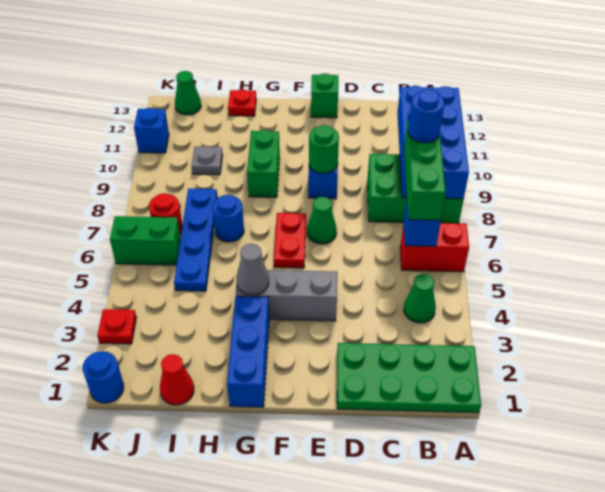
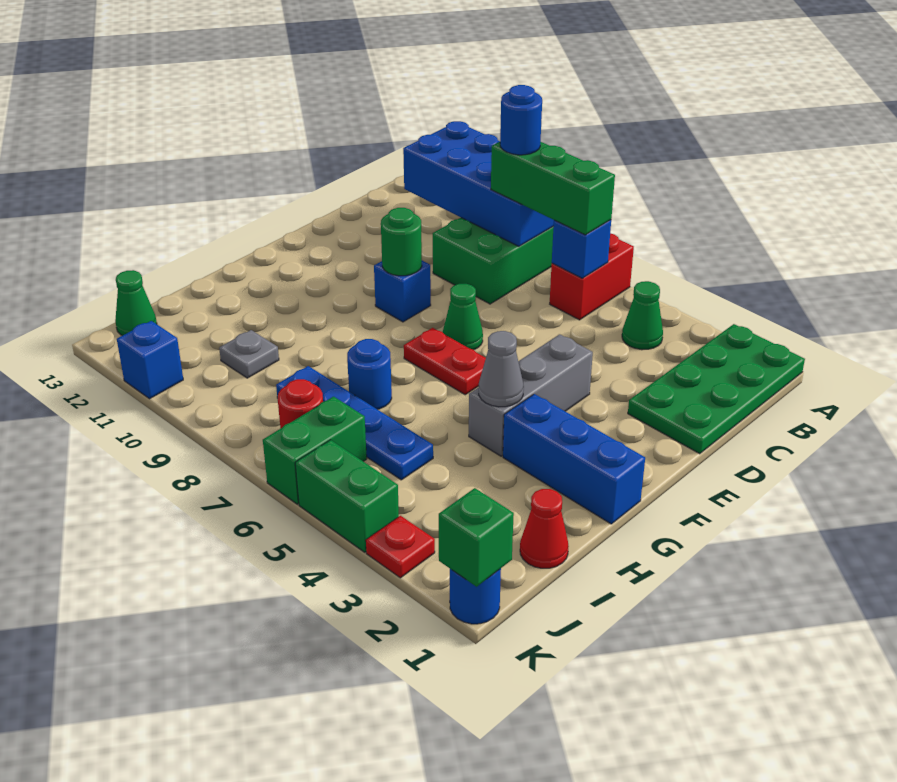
green brick E13 level 1 -> green brick K1 level 2
green brick G9:G10 level 1 -> green brick K4:K5 level 1
red plate H13 level 1 -> none

